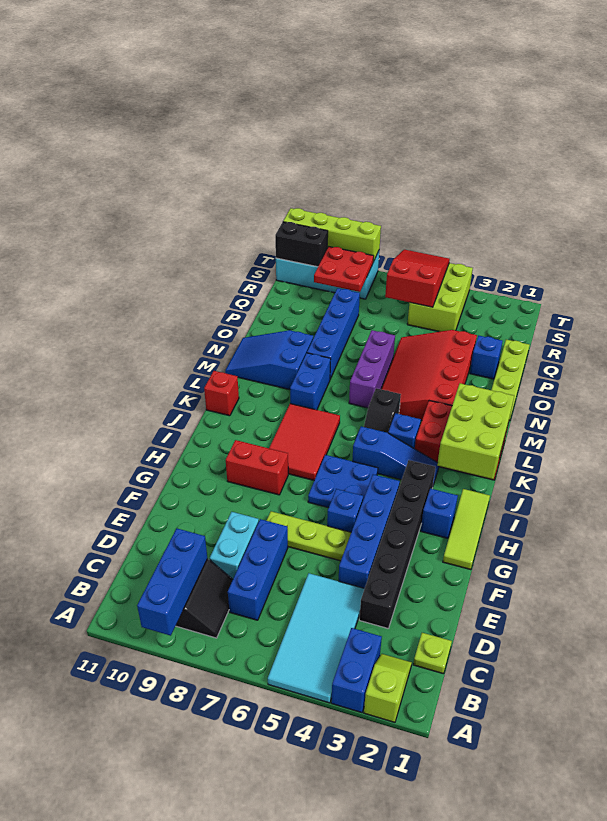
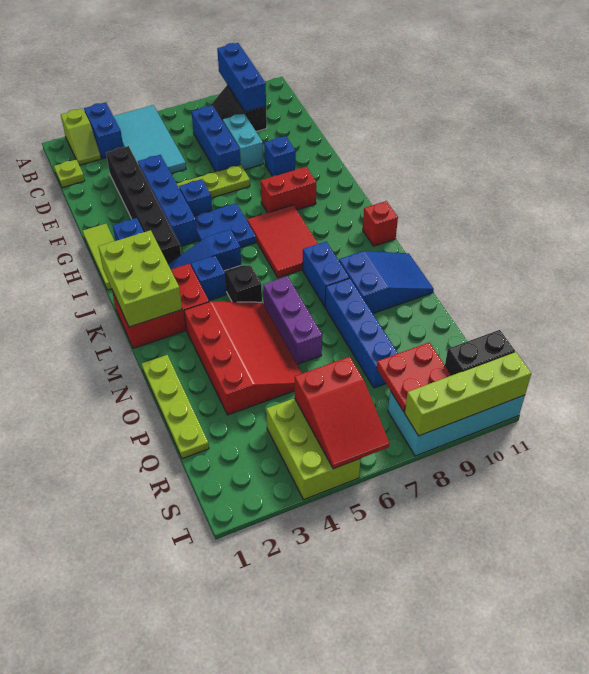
blue brick P2 level 1 -> blue brick F9 level 1

